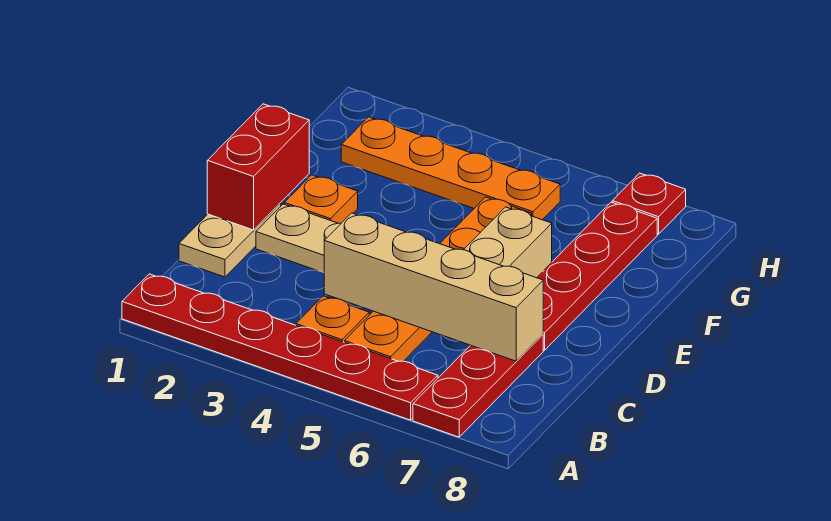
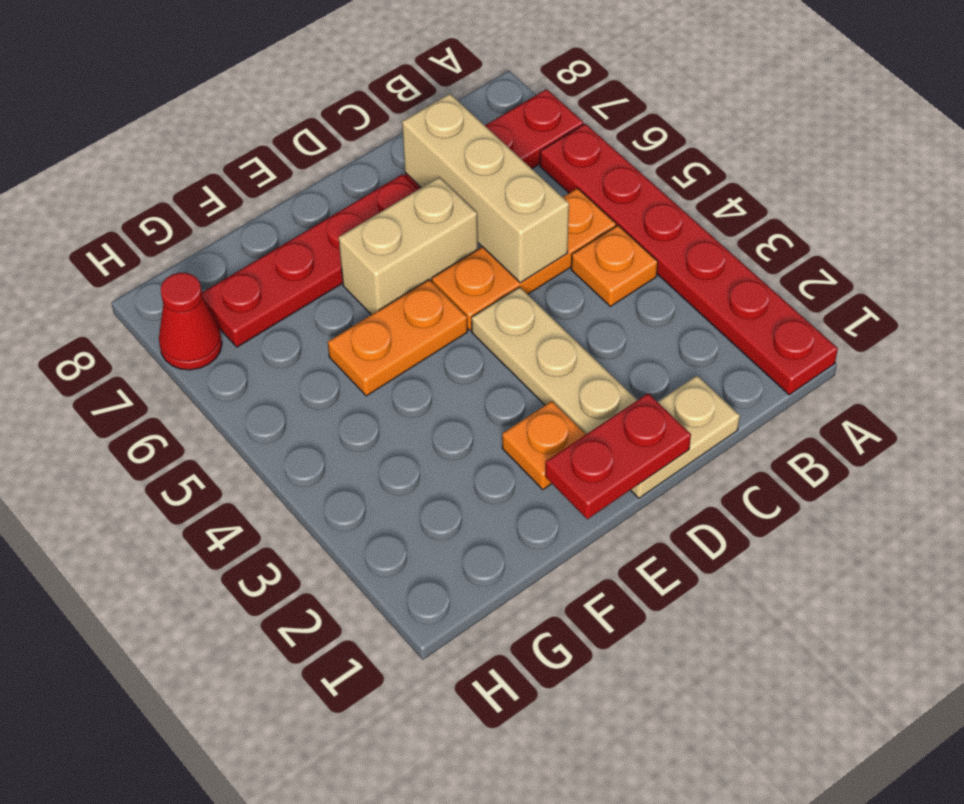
tan brick C4:C7 level 2 -> tan brick C5:C7 level 2
red brick D1:E1 level 2 -> red plate D1:E1 level 2
orange plate G2:G5 level 1 -> none
red plate H7 level 1 -> red cone H7 level 1

